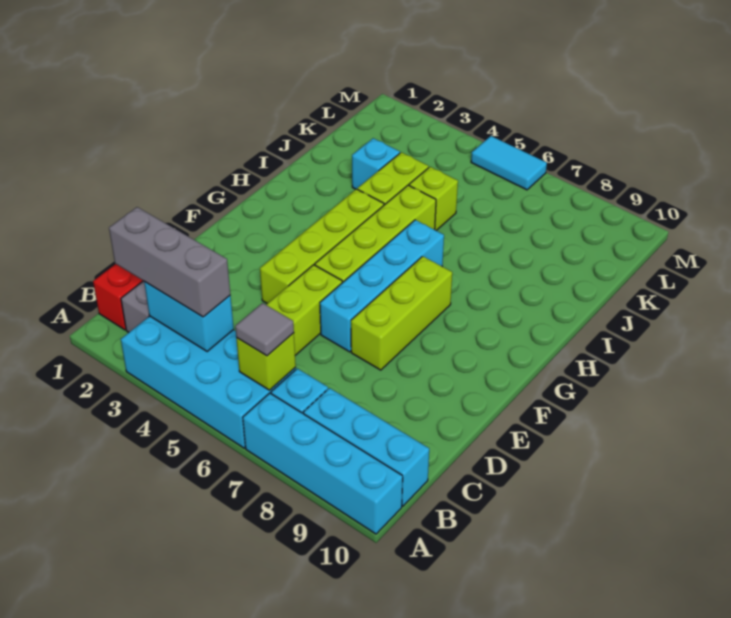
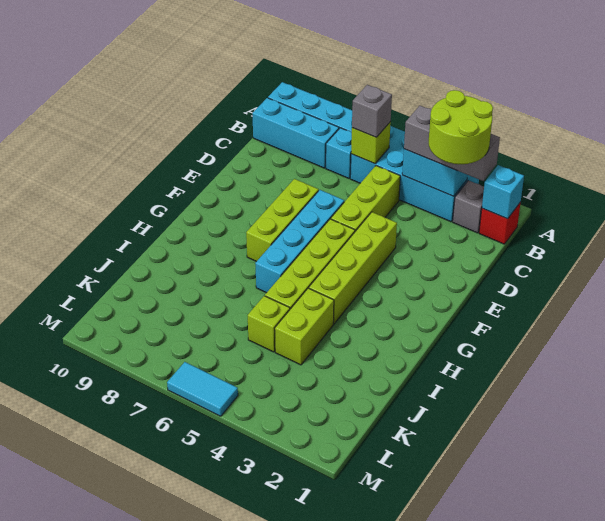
none -> lime round brick B2:C3 level 4
grey tile B6 level 3 -> grey brick B6 level 3
cyan brick J3 level 1 -> cyan brick B1 level 2

